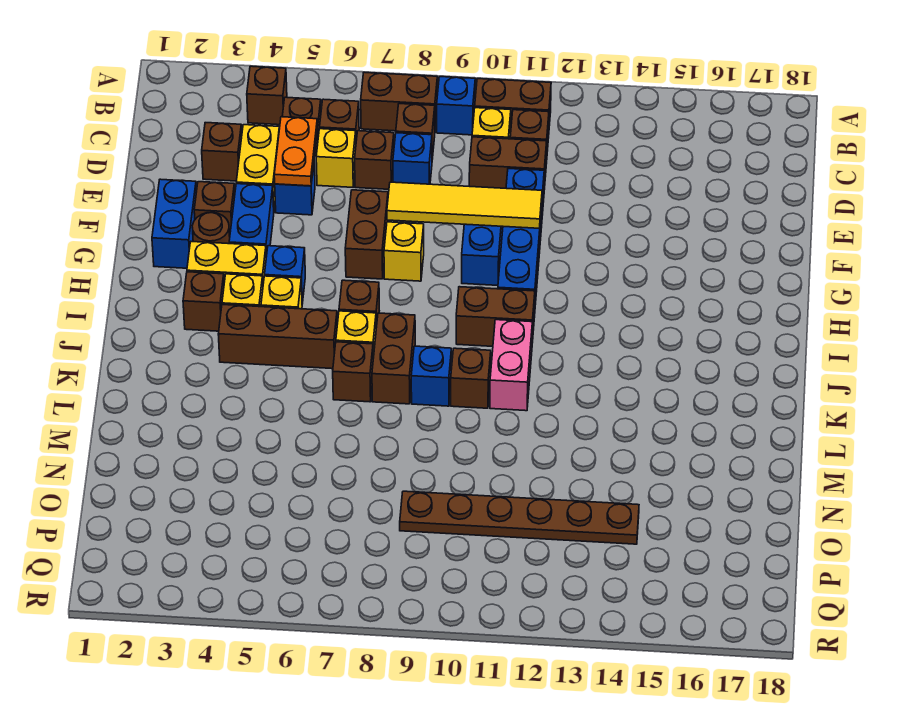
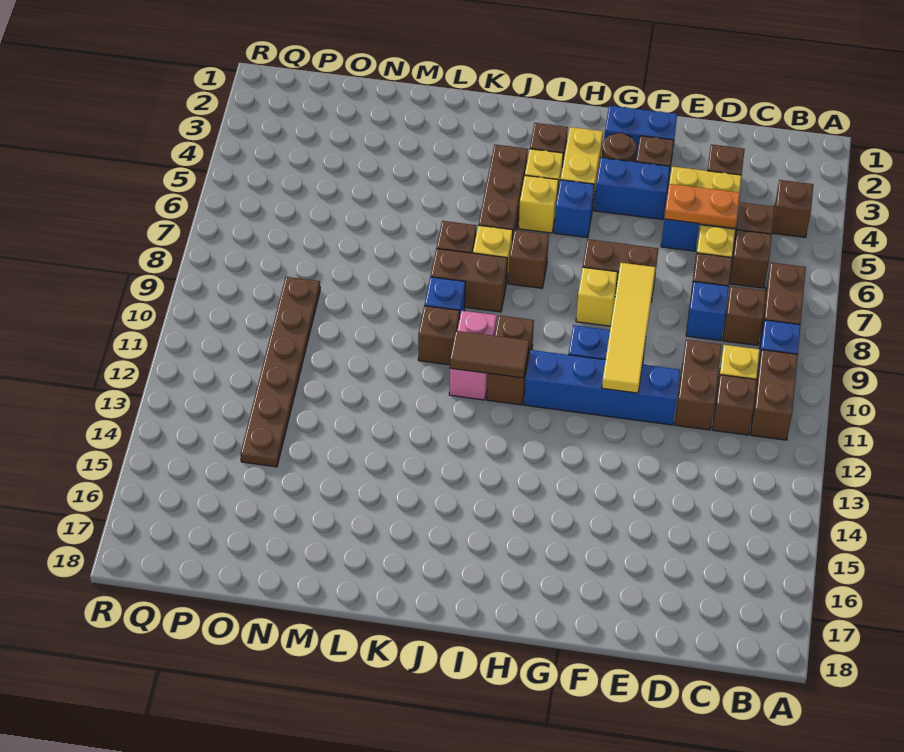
none -> brown tile I11:J11 level 2
pink brick J11:K11 level 1 -> pink brick J10:J11 level 1

